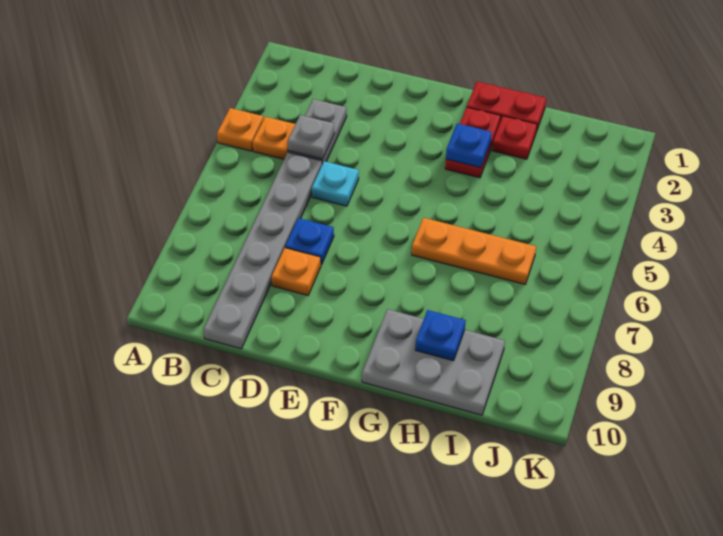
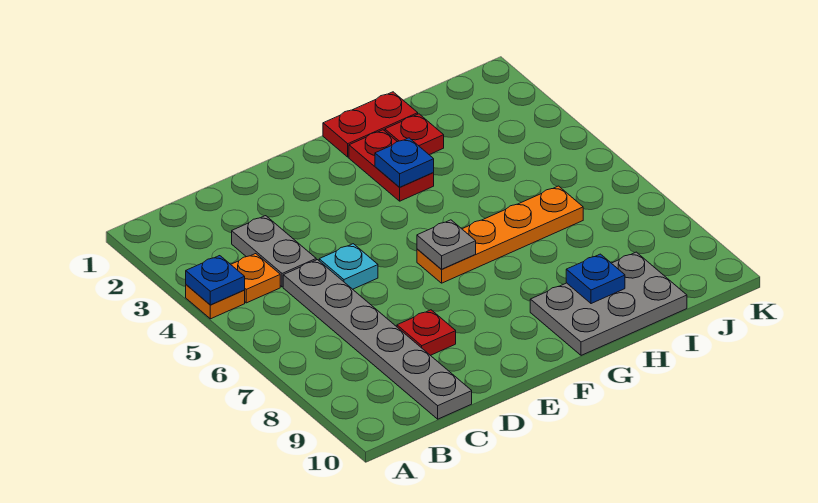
grey plate C4 level 2 -> grey plate F6 level 2
blue plate D7 level 1 -> blue plate A4 level 2
orange plate D8 level 1 -> red plate D8 level 1
orange plate G6:I6 level 1 -> orange plate F6:I6 level 1

